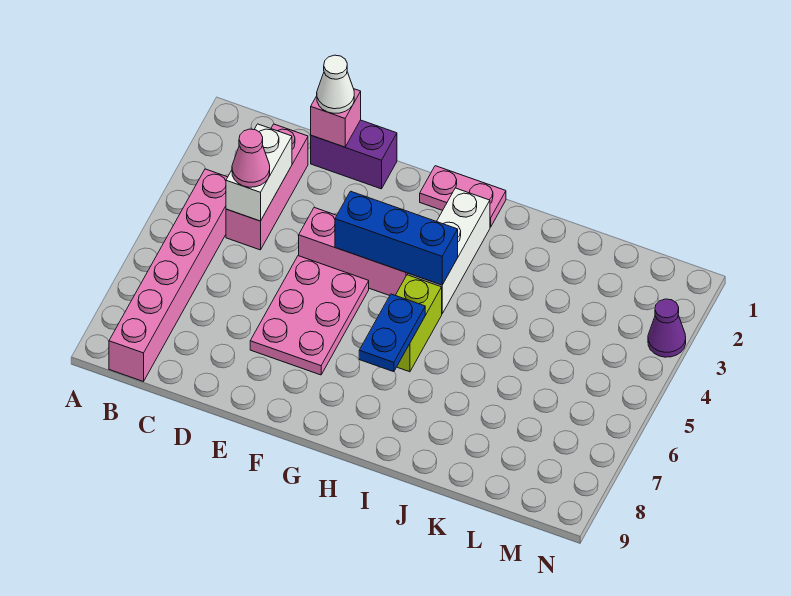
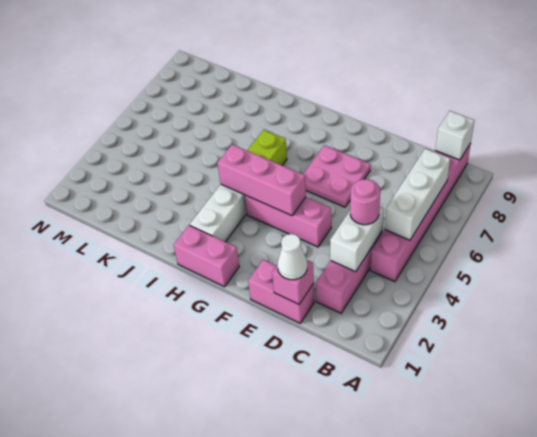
none -> white brick B5:B7 level 2
none -> white brick B9 level 2
pink cone C4 level 3 -> pink round brick C4 level 3
purple brick D1:E1 level 1 -> pink brick D1:E1 level 1
pink plate E5:F7 level 1 -> pink plate E6:F7 level 1
blue brick F4:H4 level 2 -> pink brick F4:H4 level 2
pink plate G1:H1 level 1 -> pink brick G1:H1 level 1
blue plate H6:H7 level 2 -> none
purple cone N3 level 1 -> none

